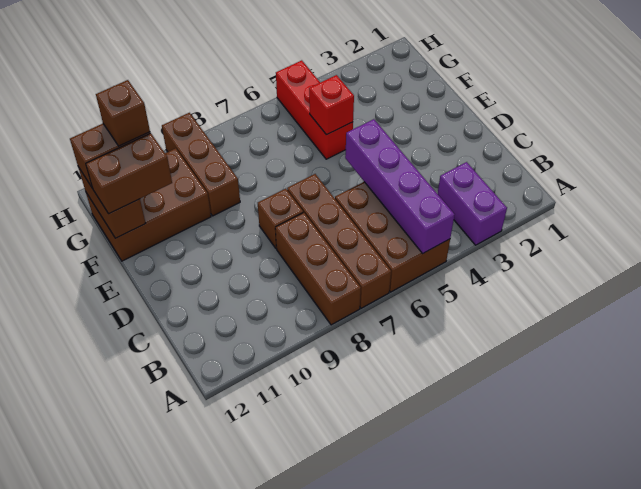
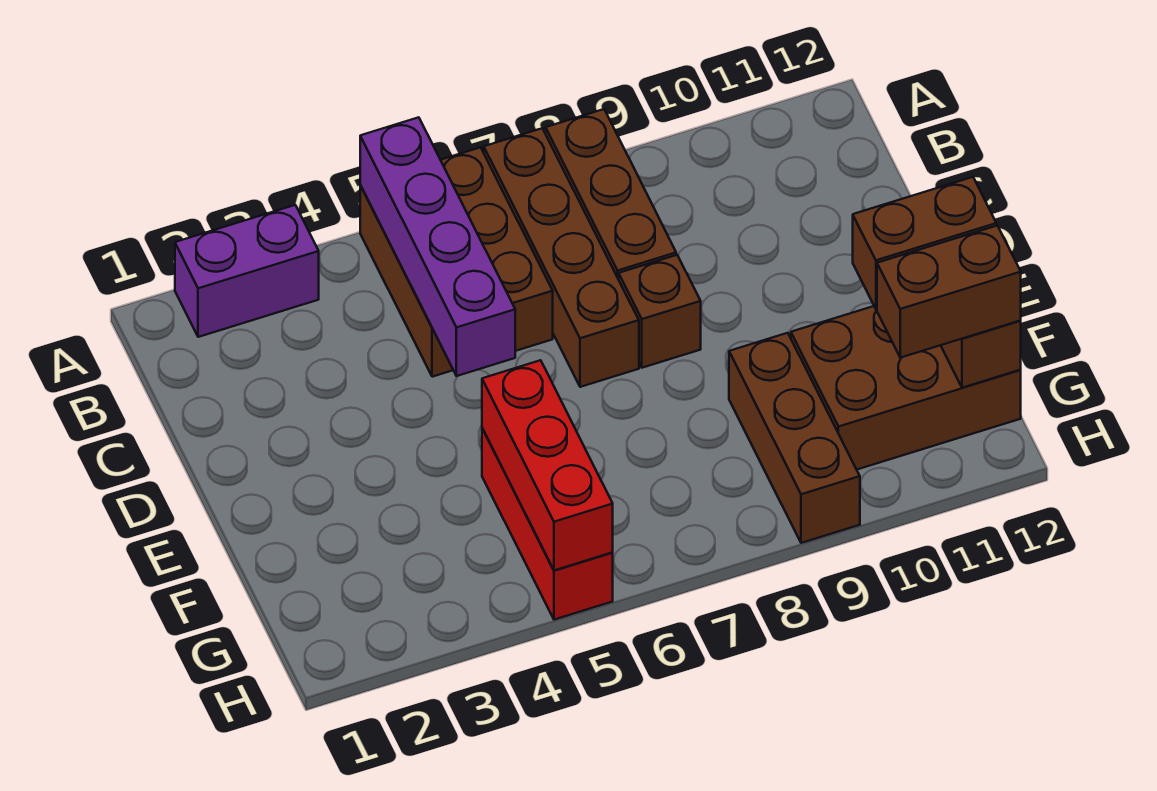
purple brick A3:B3 level 1 -> purple brick A2:A3 level 1
red brick F5 level 2 -> red brick F5:H5 level 2
brown brick G11 level 4 -> none

